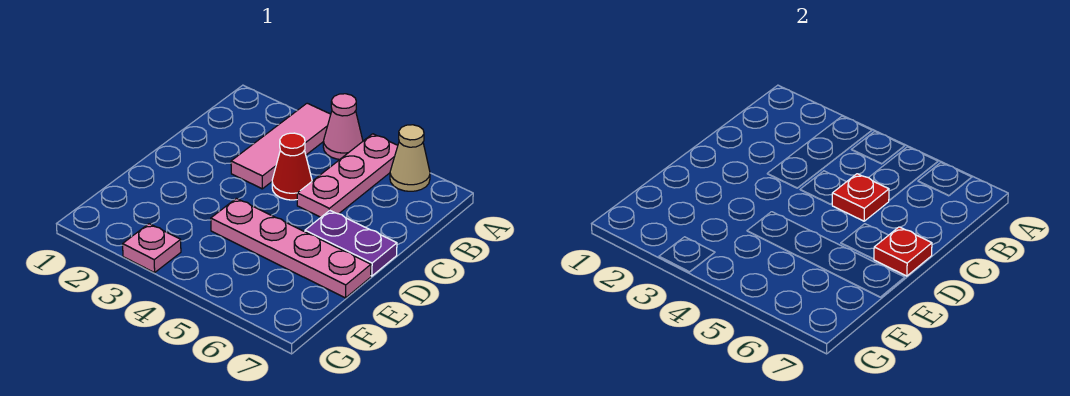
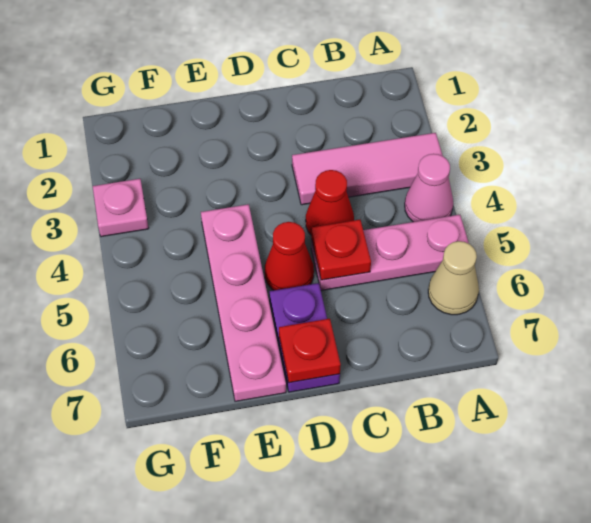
none -> red cone D5 level 1

